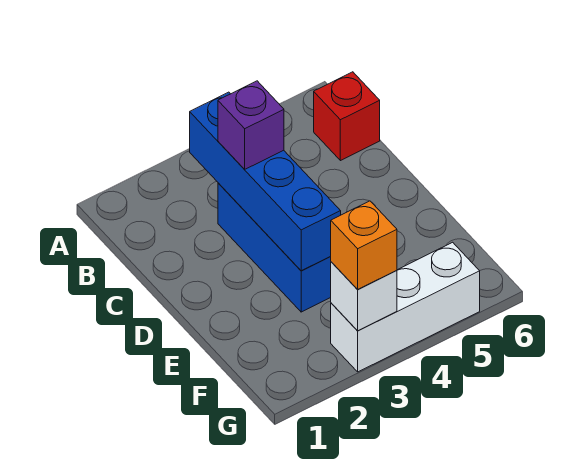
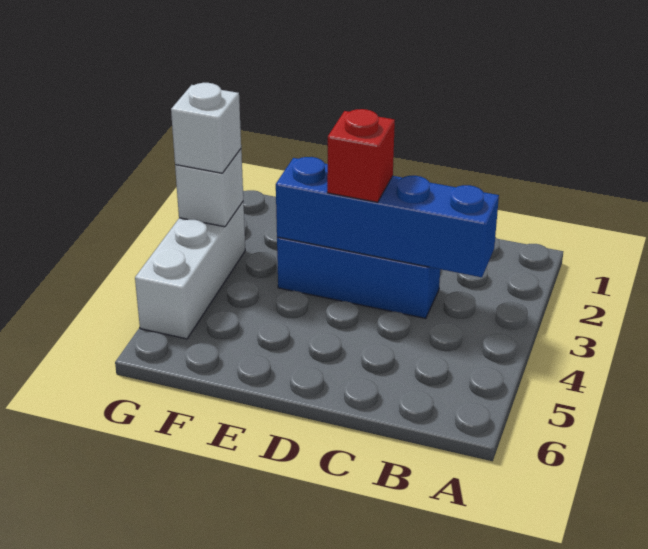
red brick B6 level 1 -> red brick D3 level 3
purple brick C3 level 3 -> none
orange brick G3 level 3 -> white brick G3 level 3

